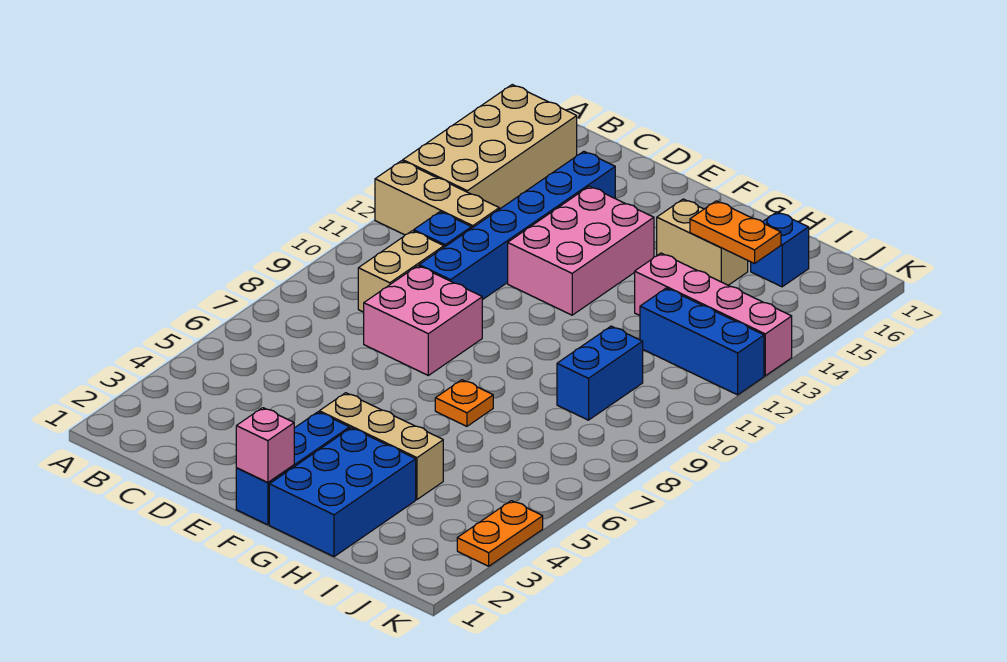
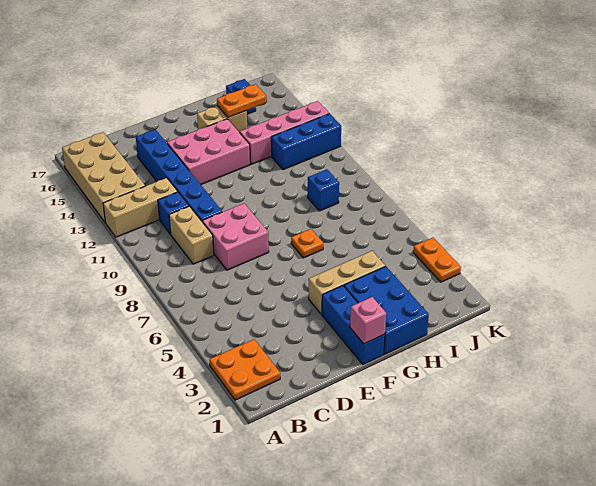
none -> orange plate A2:B3 level 1
pink brick E12:F14 level 1 -> pink brick E13:G14 level 1
blue brick I9:I10 level 1 -> blue brick I9 level 1

